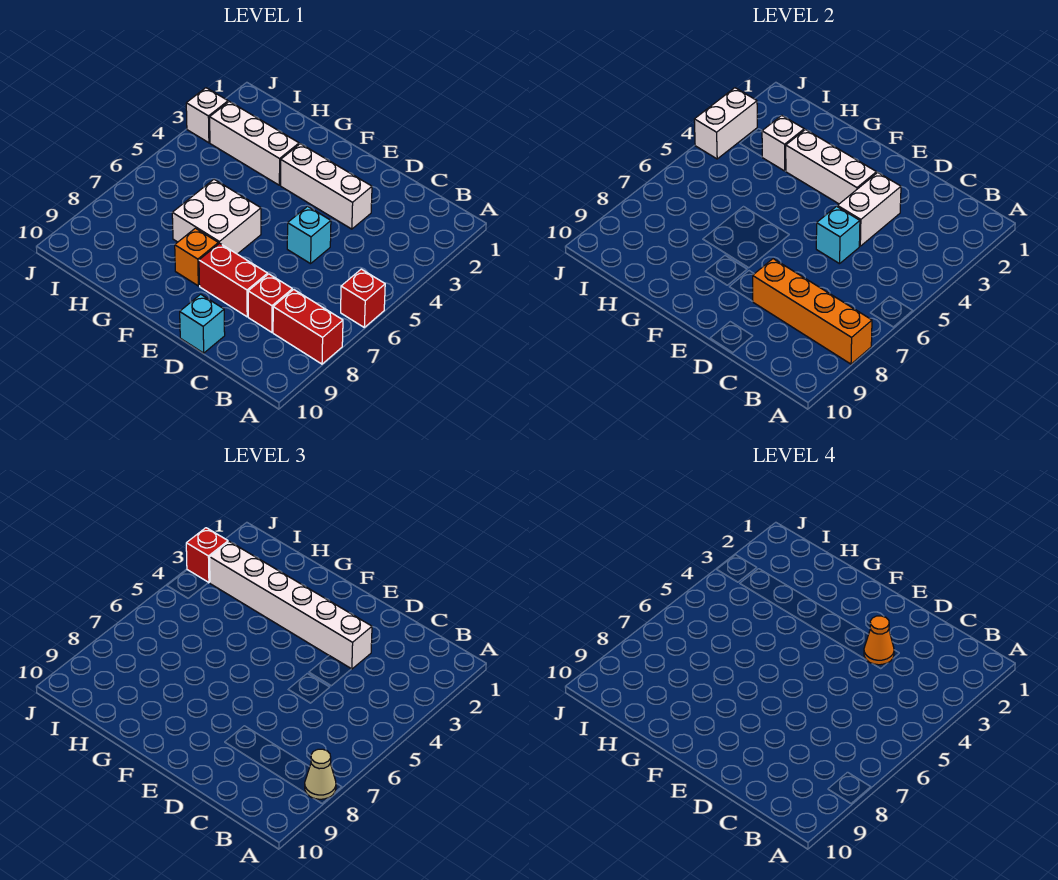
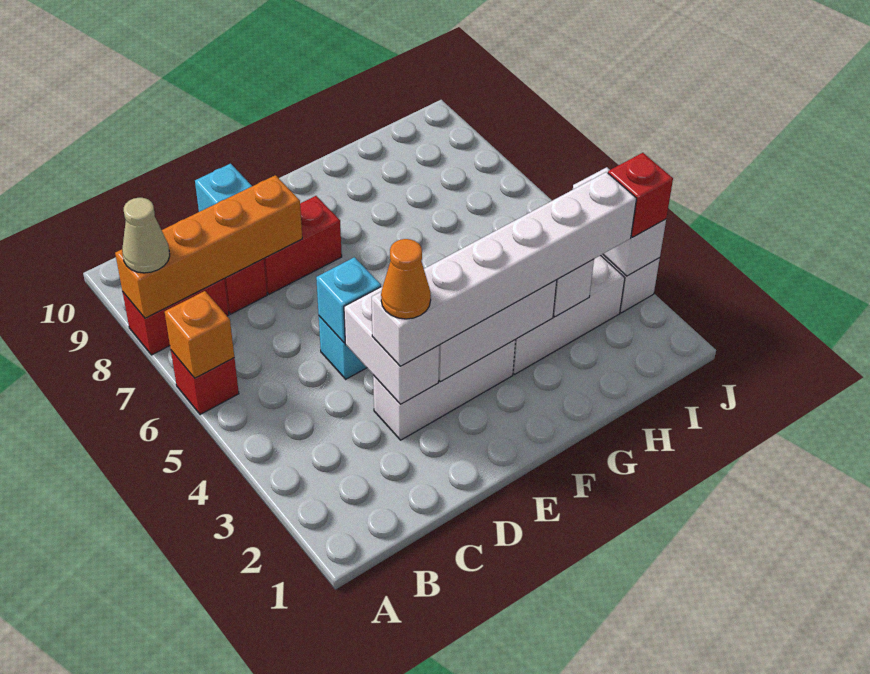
white brick F6:G7 level 1 -> none
orange brick F8 level 1 -> orange brick A6 level 2

